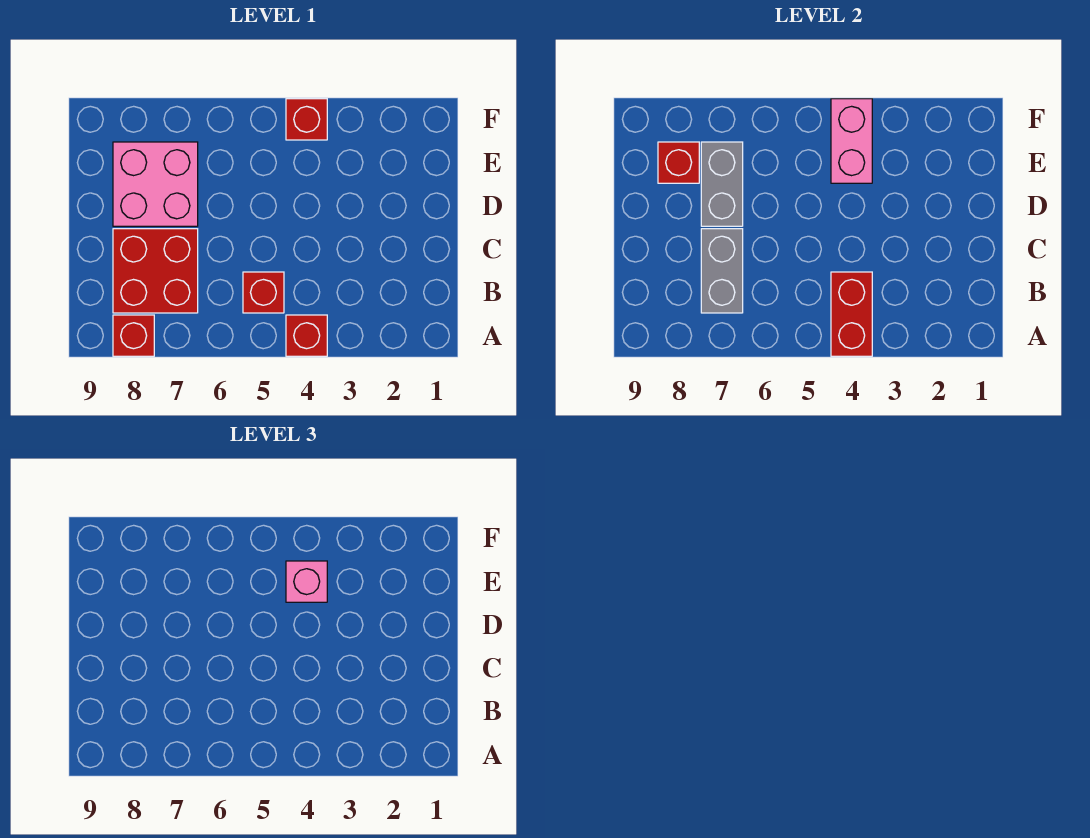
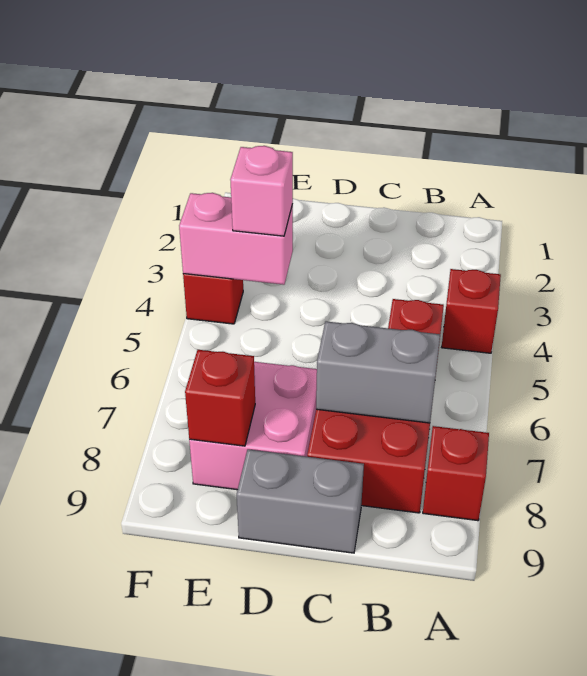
red brick A4:B4 level 2 -> none
grey brick D7:E7 level 2 -> grey brick C9:D9 level 1

